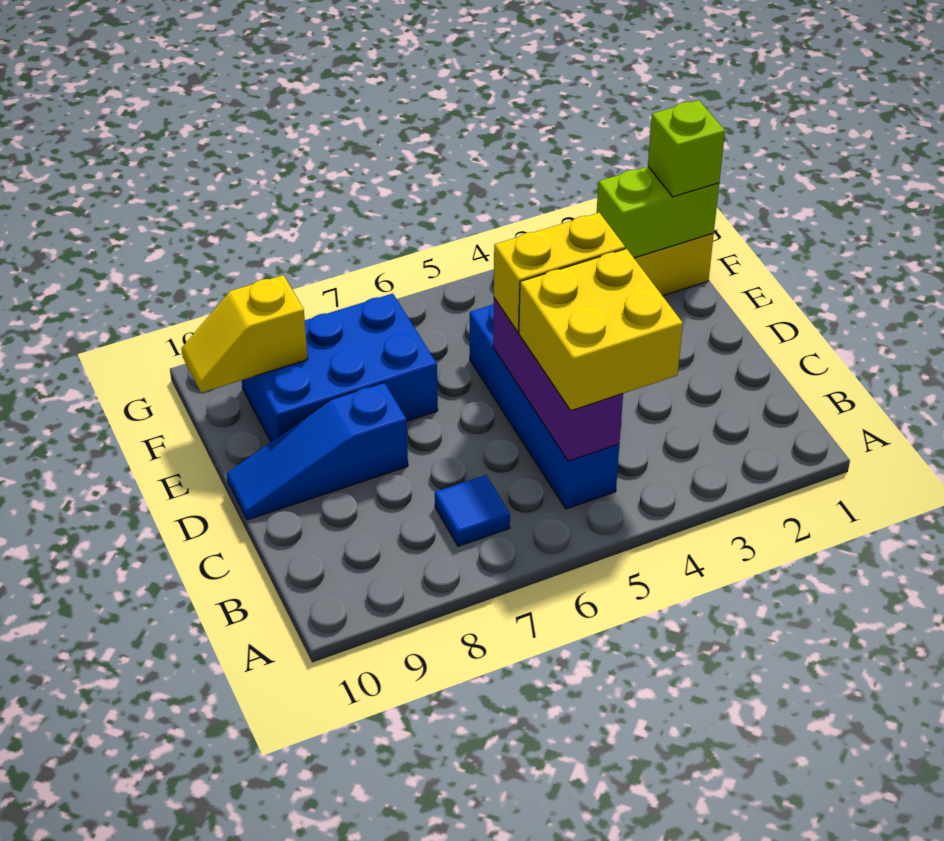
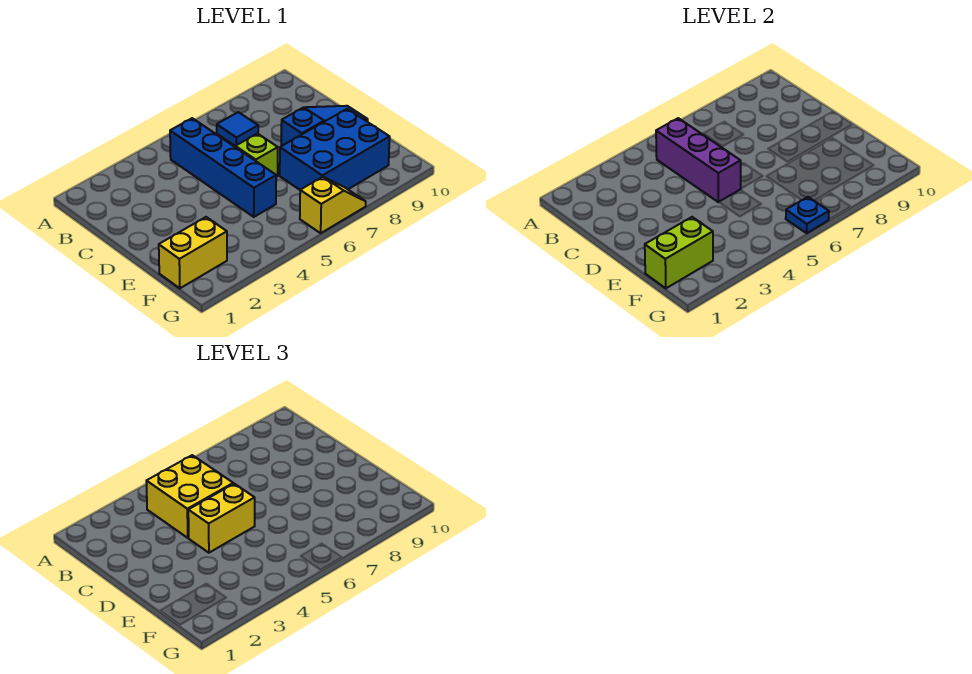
lime brick F1 level 3 -> lime brick D6 level 1
yellow slope F9:F10 level 2 top 9 -> yellow slope G6:G7 level 1 top 6
none -> blue plate G6 level 2

